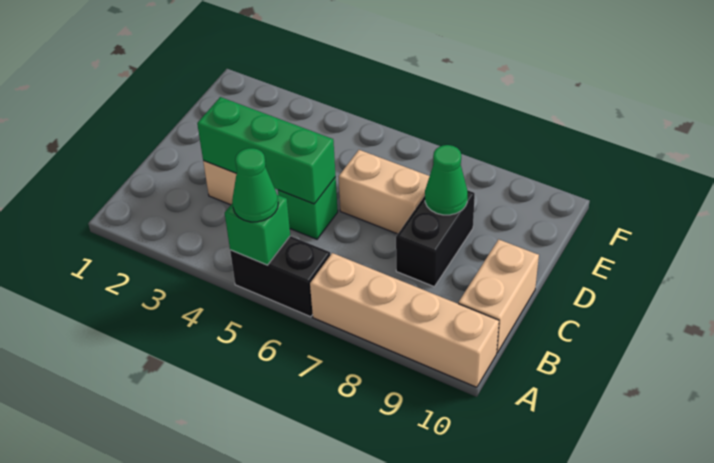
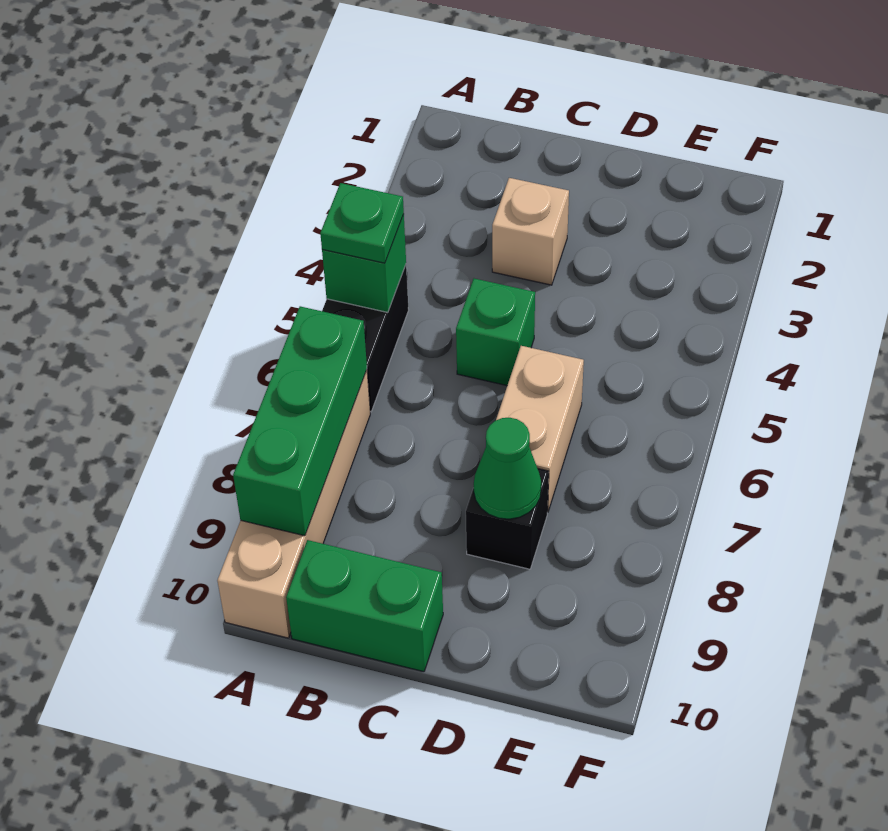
green cone A5 level 3 -> green plate A5 level 3
tan brick B10:C10 level 1 -> green brick B10:C10 level 1
green brick C3:C5 level 2 -> green brick A7:A9 level 2
black brick C8:D8 level 1 -> black brick D8 level 1

